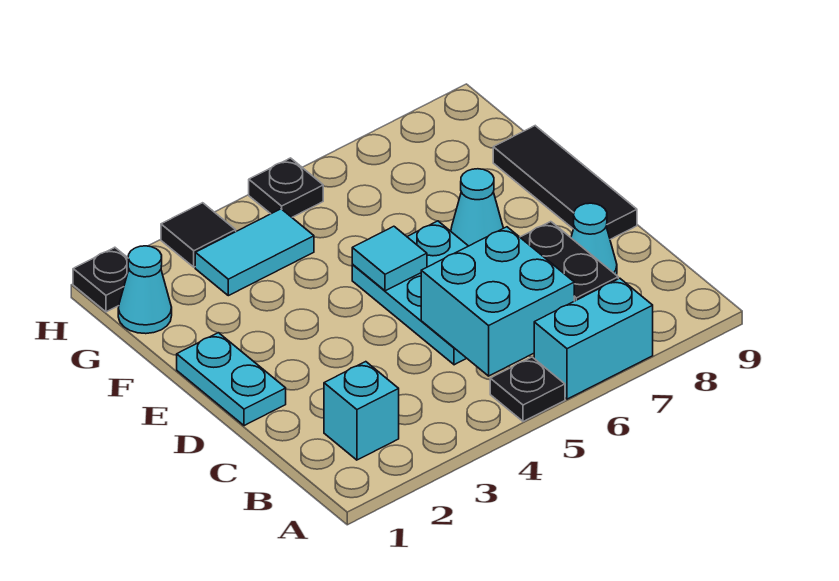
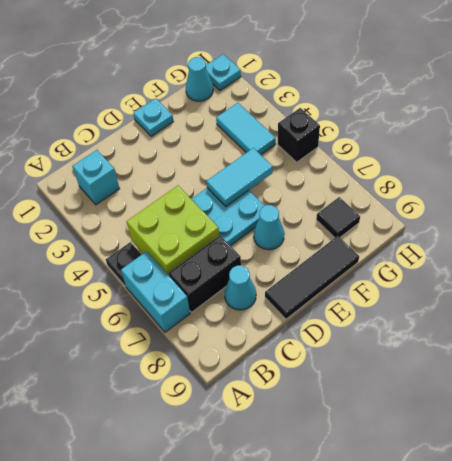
cyan brick B5:C6 level 2 -> lime brick B5:C6 level 2
cyan plate D1:E1 level 1 -> cyan plate E1 level 1
cyan tile E5 level 2 -> cyan tile E5:F5 level 2
black plate H1 level 1 -> cyan plate H1 level 1
black tile H3 level 1 -> black tile G8 level 1
black plate H5 level 1 -> black brick H5 level 1

